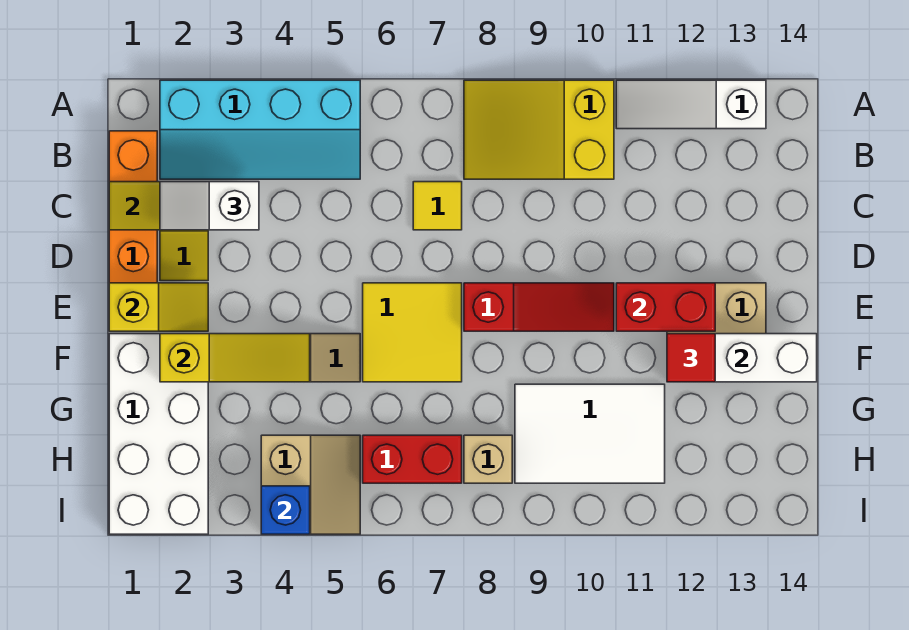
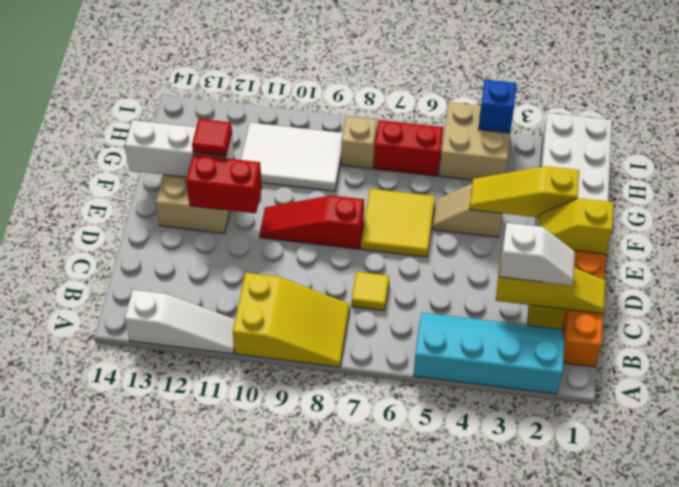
tan slope H4:I5 level 1 top 4 -> tan brick H4:I5 level 1

